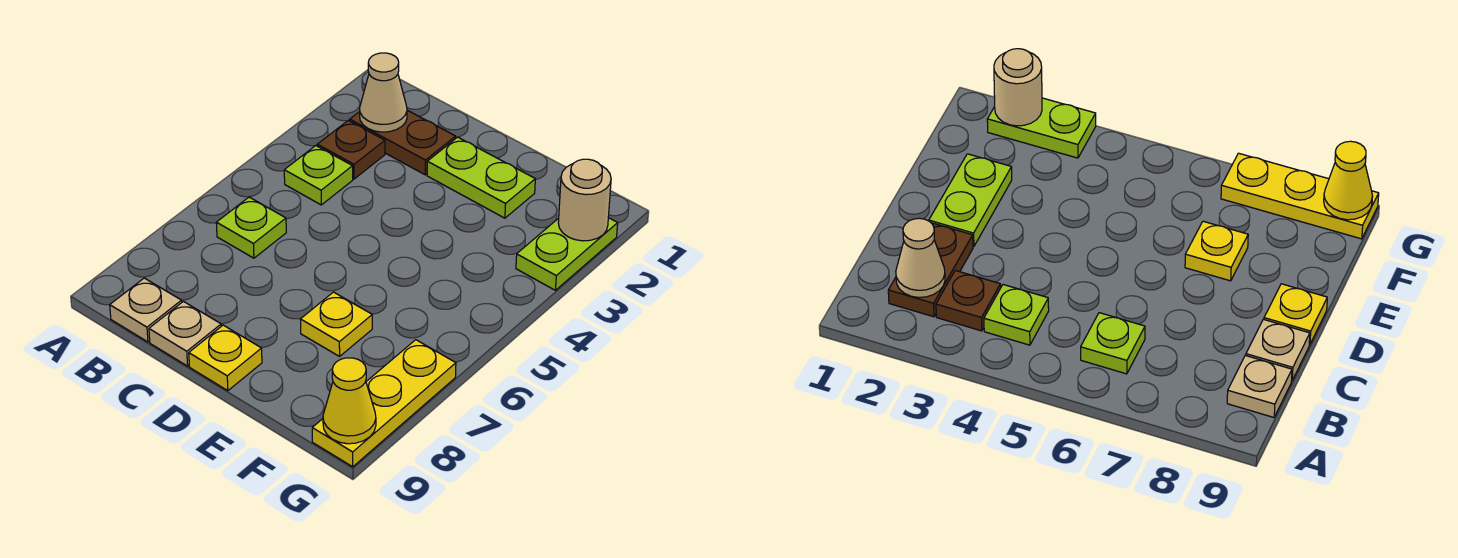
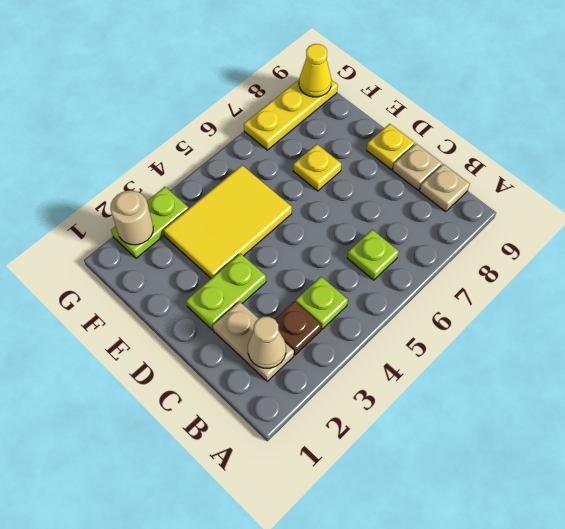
brown plate B2:C2 level 1 -> tan plate B2:C2 level 1
lime plate D2:E2 level 1 -> lime plate D2:D3 level 1
none -> yellow tile E3:F5 level 1

